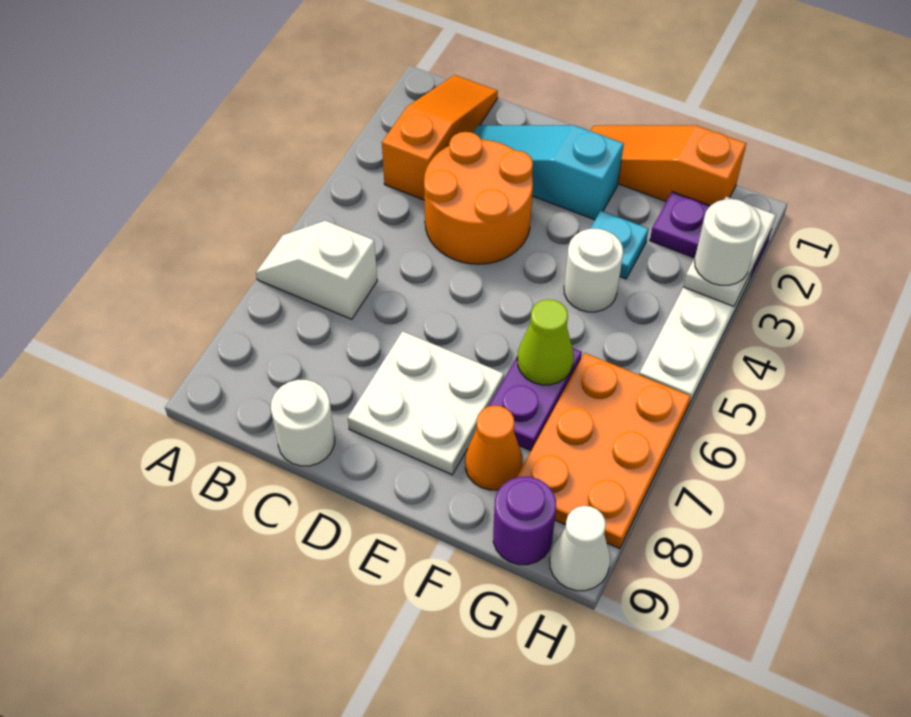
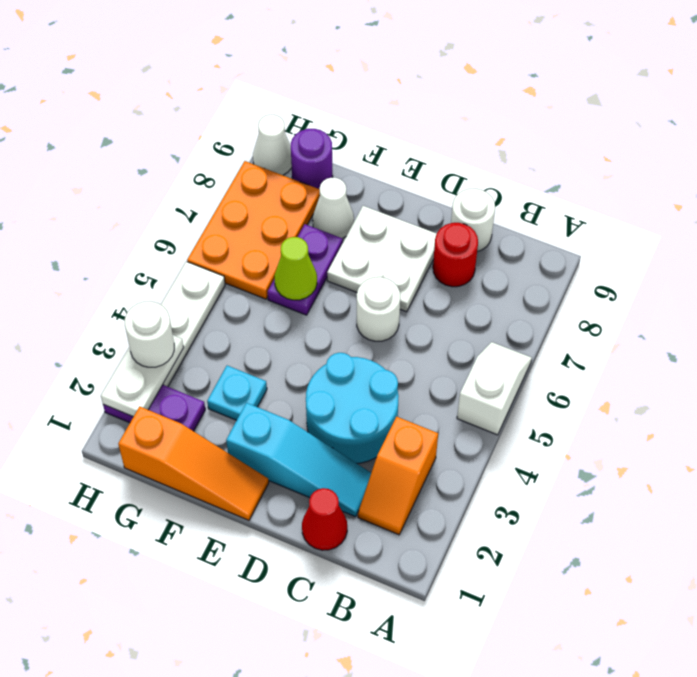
white slope A6:B6 level 1 top B -> white slope A5:A6 level 1 top 5
orange slope B1:B3 level 1 top 3 -> orange slope B2:B3 level 1 top 3
none -> red cone C1 level 1
orange round brick C3:D4 level 1 -> cyan round brick C3:D4 level 1
none -> red round brick C8 level 1
white round brick F4 level 1 -> white round brick D6 level 1
orange cone F8 level 1 -> white cone F8 level 1

